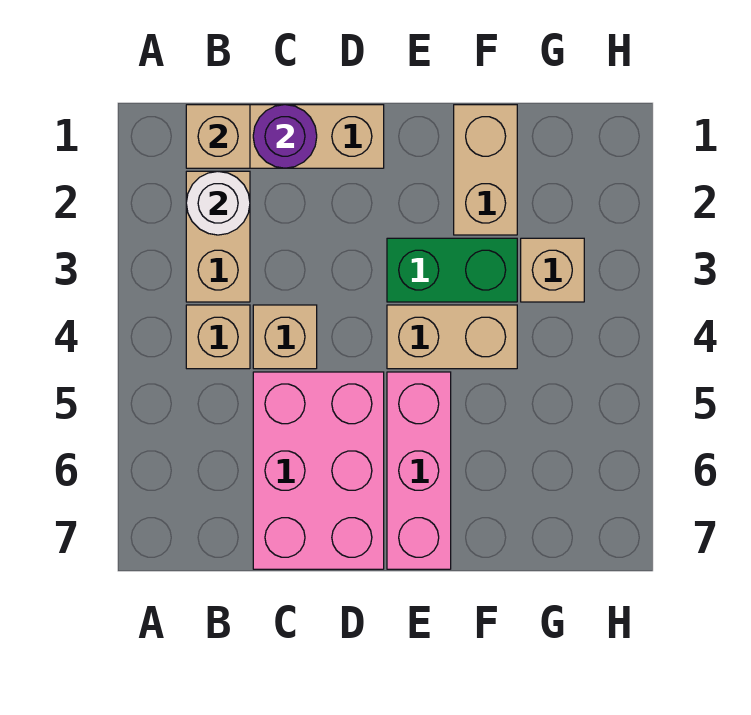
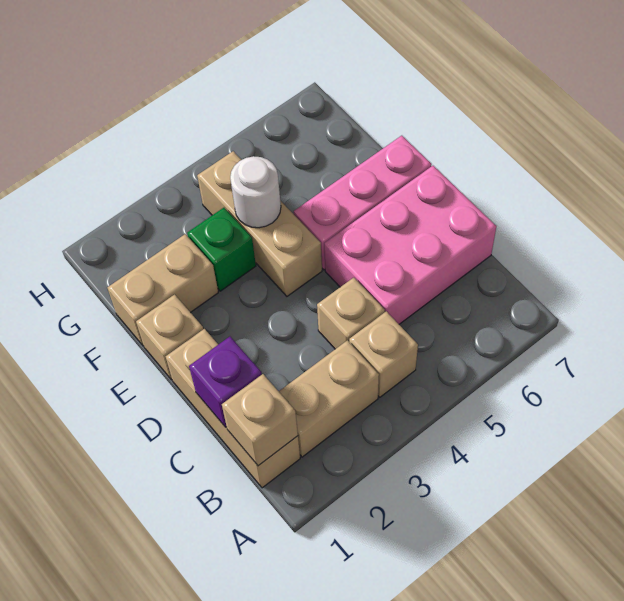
white round brick B2 level 2 -> white round brick F4 level 2
purple round brick C1 level 2 -> purple brick C1 level 2
green brick E3:F3 level 1 -> green brick F3 level 1
tan brick E4:F4 level 1 -> tan brick E4:G4 level 1
tan brick G3 level 1 -> tan brick E1 level 1

